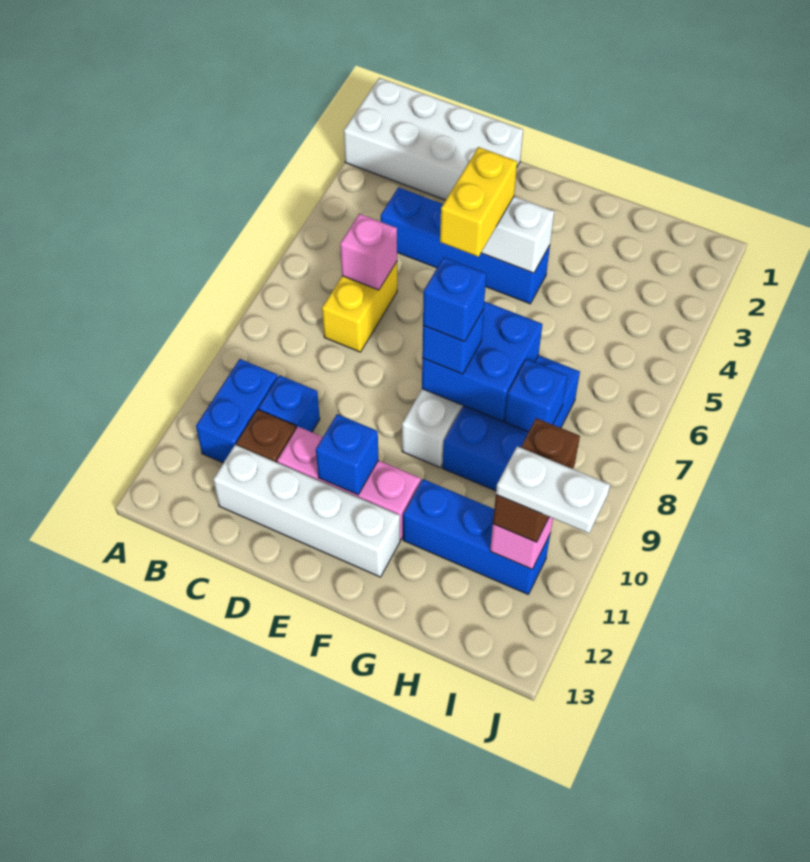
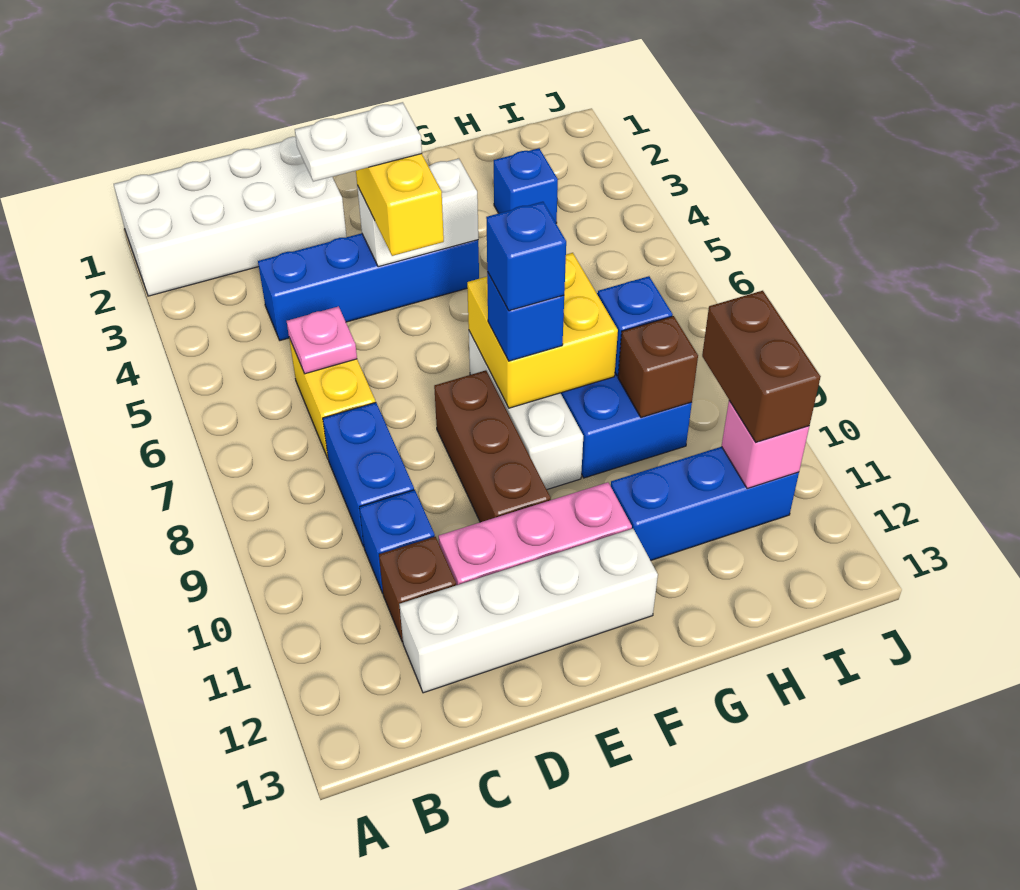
blue brick B10:B11 level 1 -> blue brick C8:C9 level 1
pink brick C6 level 2 -> pink plate C6 level 2
none -> brown brick E8:E10 level 1
blue brick E11 level 2 -> blue brick H3 level 1
blue brick F7:G8 level 2 -> yellow brick F7:G8 level 2
none -> brown brick H9 level 2
white plate I11:J11 level 4 -> white plate D4:E4 level 4

